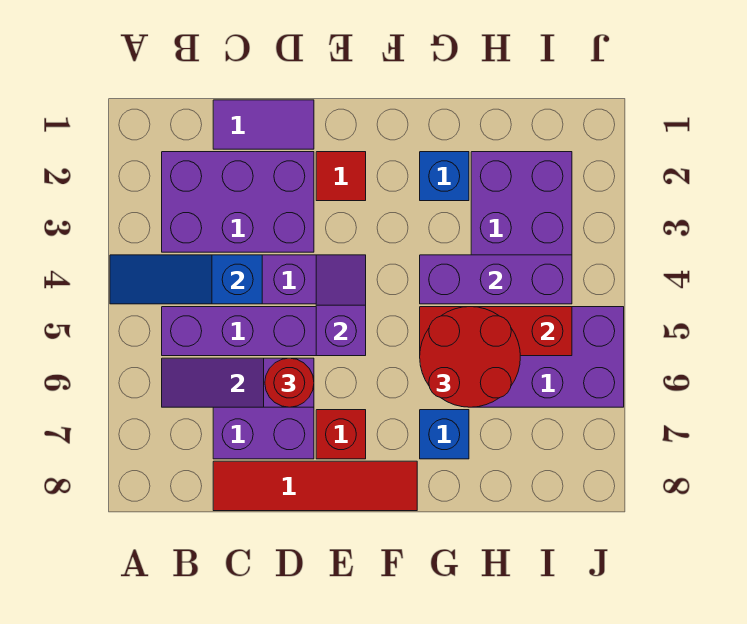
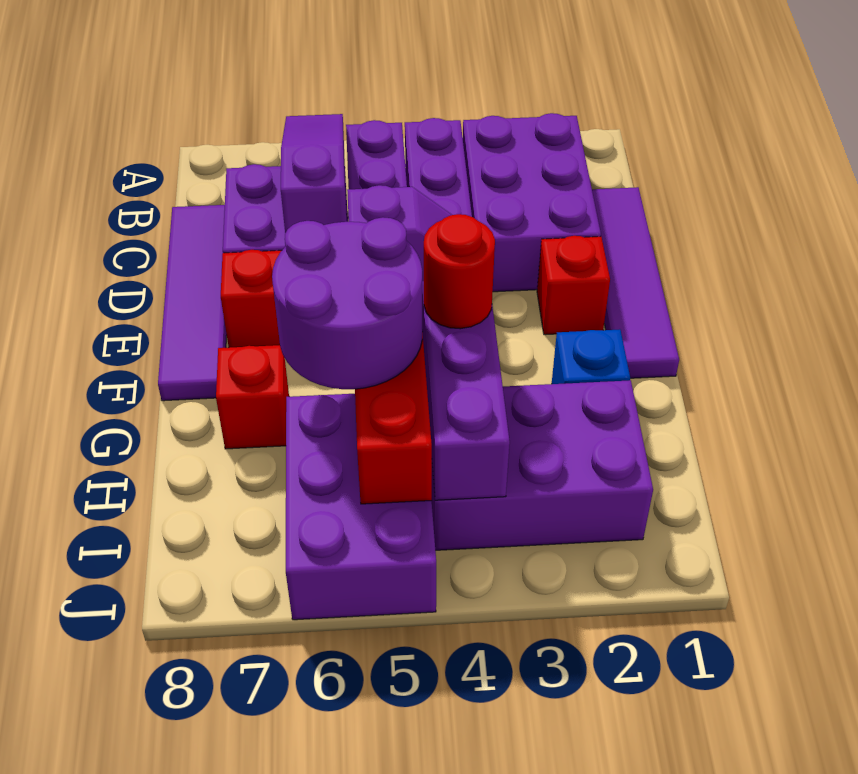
blue slope A4:C4 level 2 top C -> none
purple tile C1:D1 level 1 -> purple tile C1:F1 level 1
red tile C8:F8 level 1 -> purple tile C8:F8 level 1
red round brick D6 level 3 -> red round brick G4 level 3
red tile E2 level 1 -> red brick E2 level 1
red round brick G5:H6 level 3 -> purple round brick G5:H6 level 3
blue brick G7 level 1 -> red brick G7 level 1

